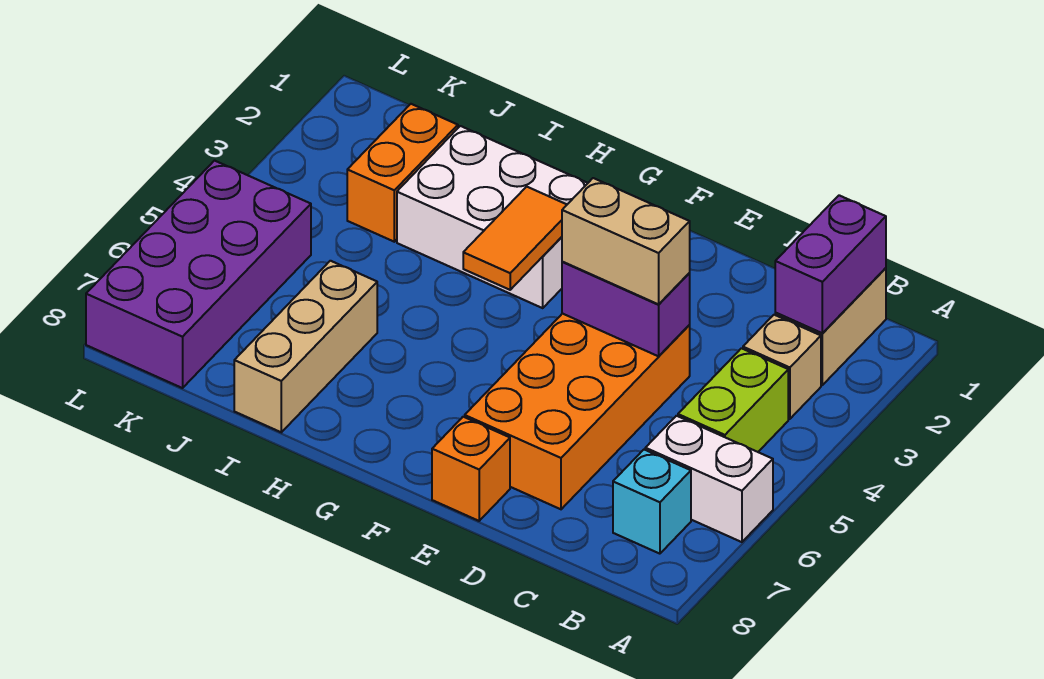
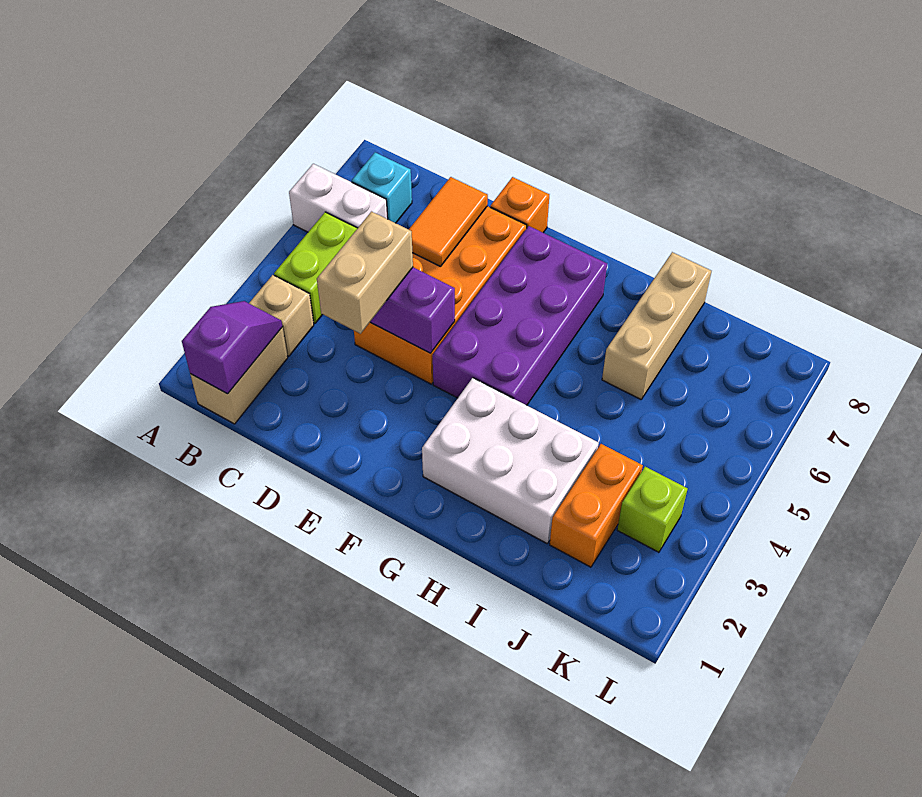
purple brick B1:B2 level 2 -> purple slope B1:B2 level 2 top 1
tan brick D4:E4 level 3 -> tan brick D3:D4 level 3
orange tile G3:G4 level 2 -> orange tile D6:D7 level 2
none -> lime brick K3 level 1
purple brick K5:L8 level 1 -> purple brick F4:G7 level 1

